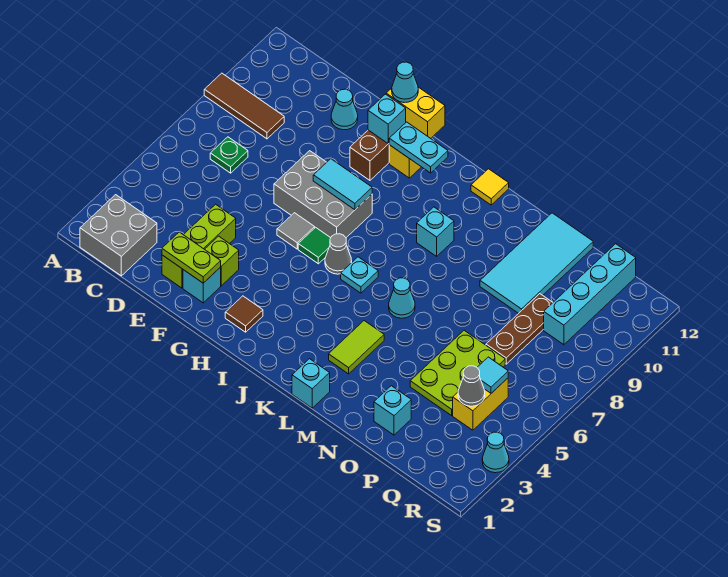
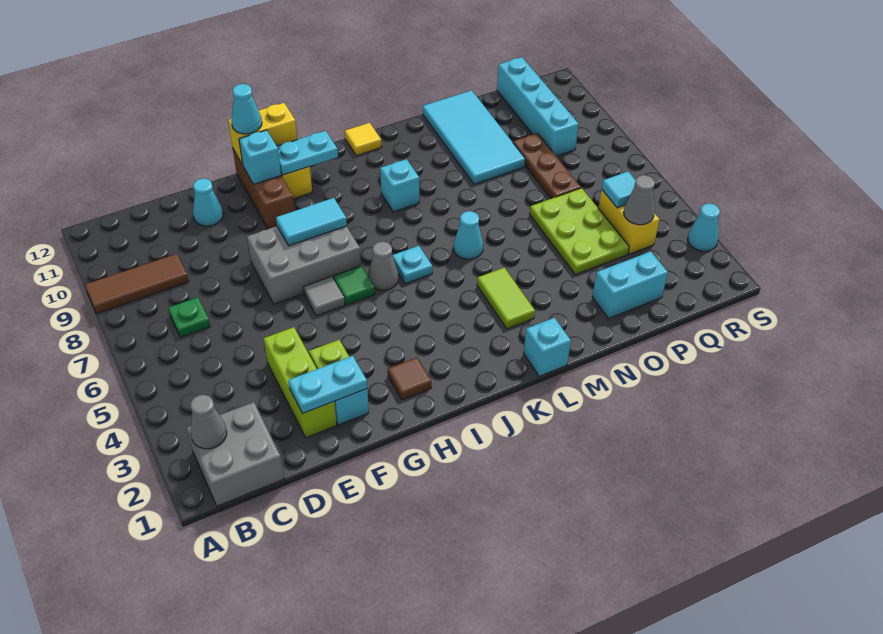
none -> grey cone B2 level 2
lime plate E2:F2 level 2 -> cyan plate E2:F2 level 2
cyan brick O2 level 1 -> cyan brick O2:P2 level 1

